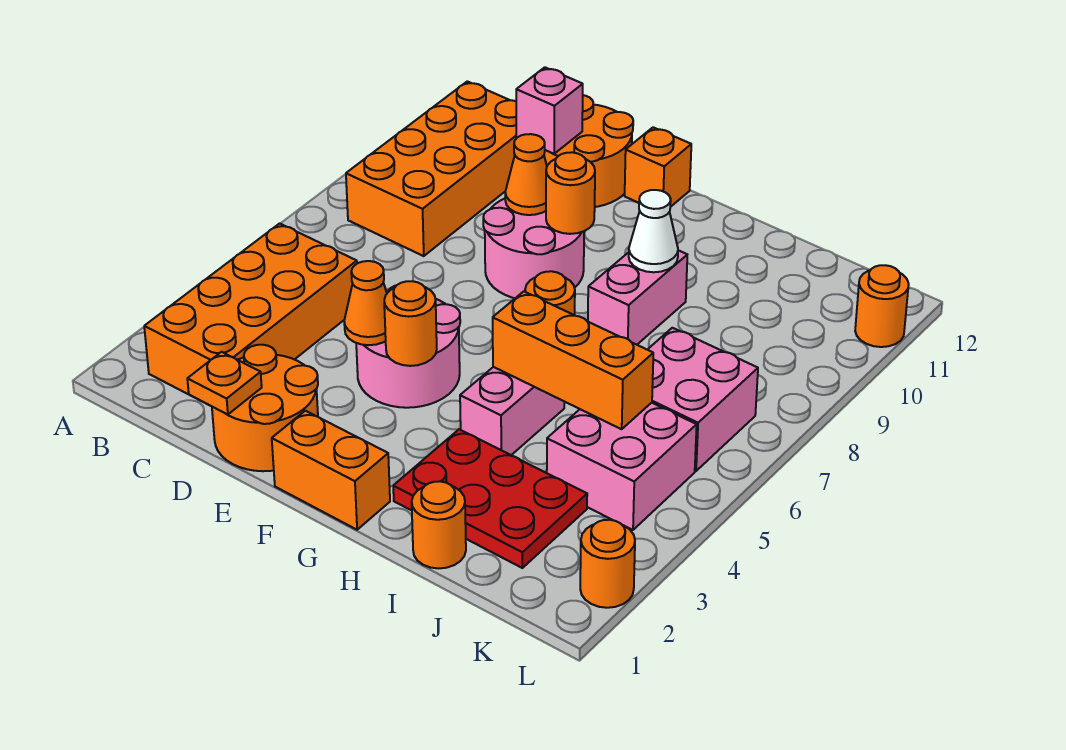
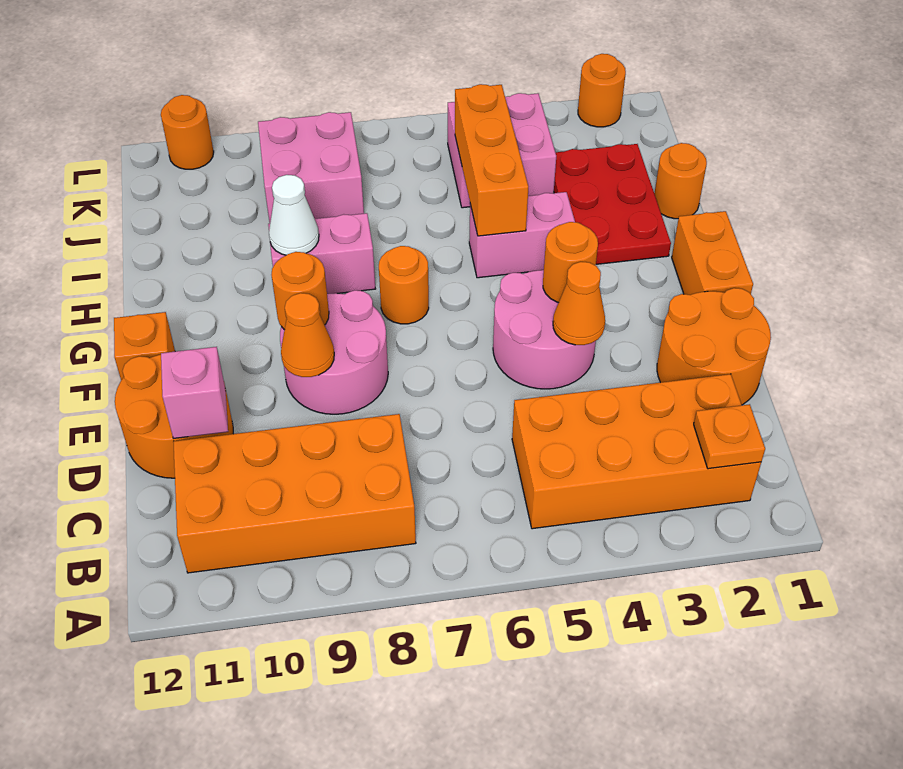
orange plate D1 level 2 -> orange plate B2 level 2
pink brick J6:K7 level 1 -> pink brick J8:K9 level 1

